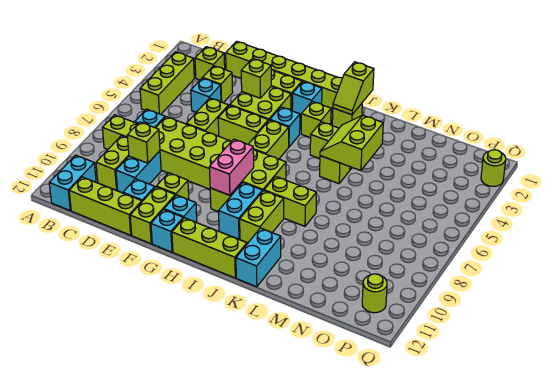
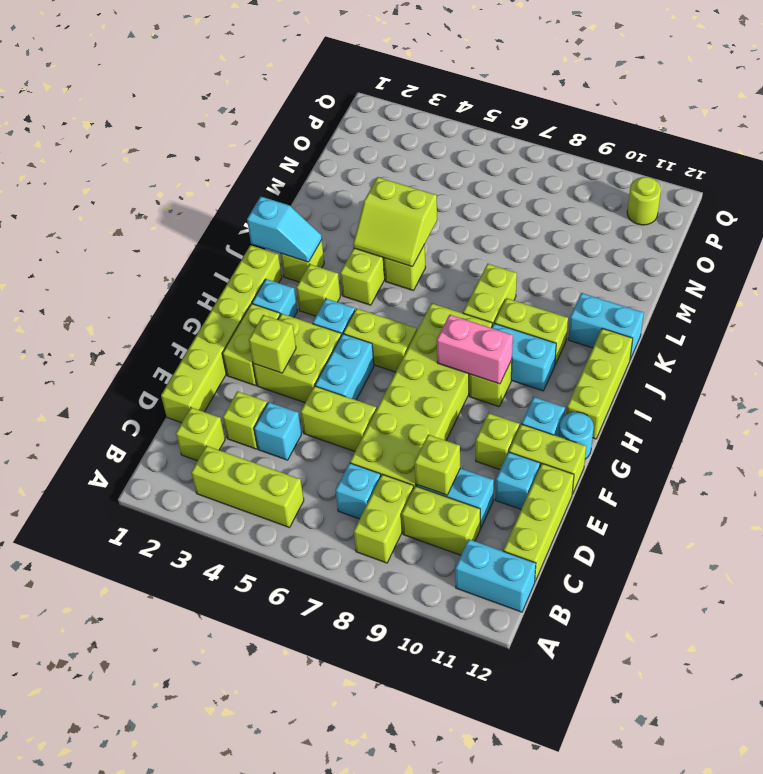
lime brick F5:G5 level 1 -> cyan brick F5:G5 level 1
cyan brick G12 level 1 -> cyan round brick G12 level 1
lime slope J1:J2 level 2 top 1 -> cyan slope J1:J2 level 2 top 1
lime round brick Q2 level 1 -> none

